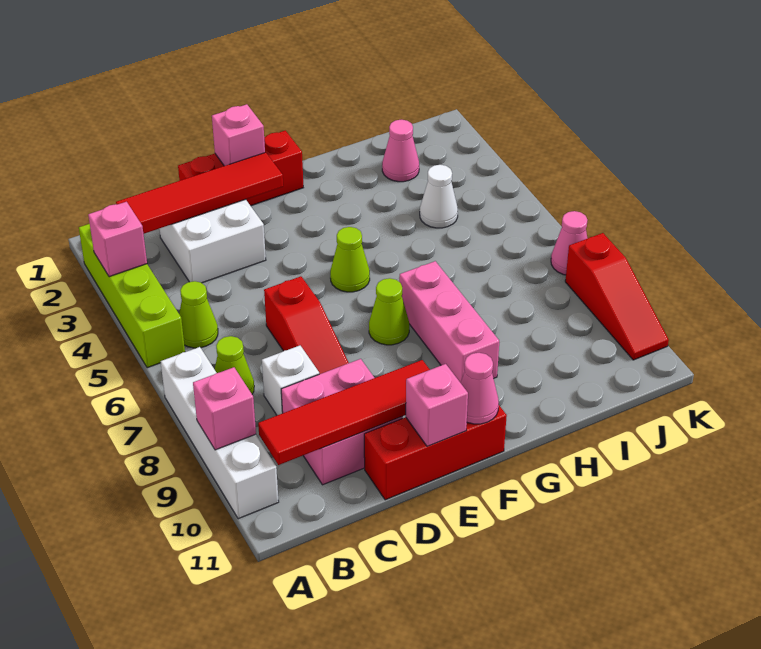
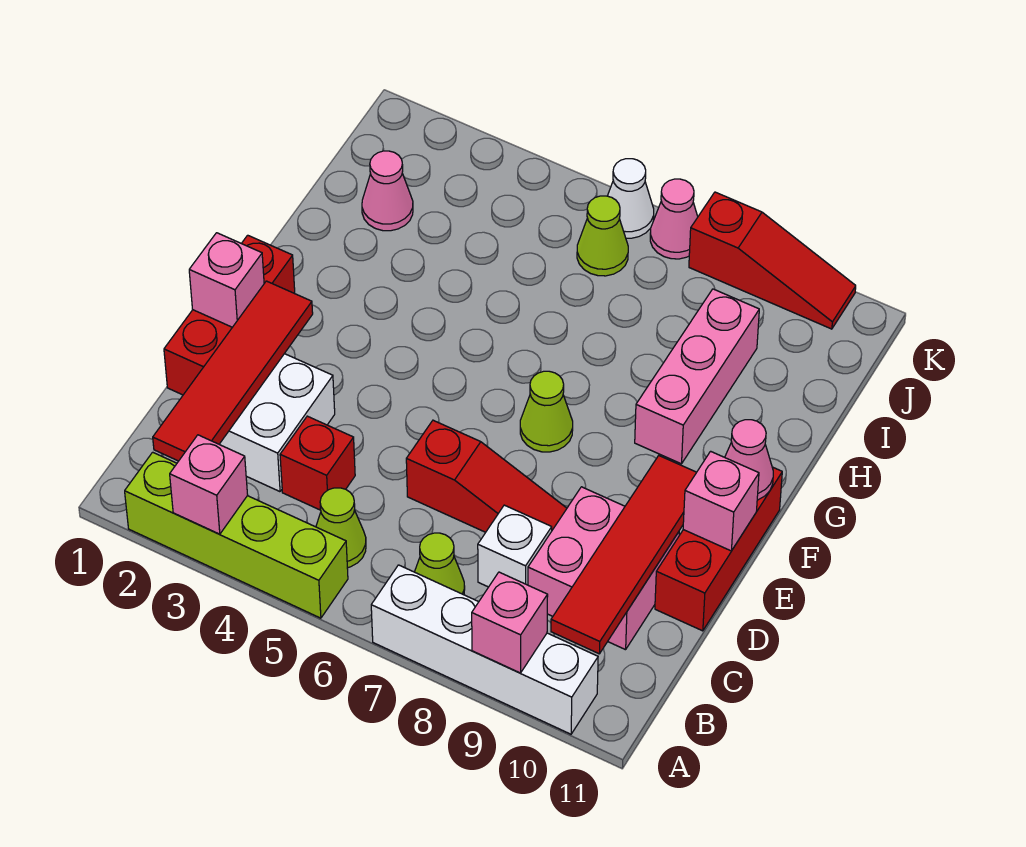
none -> red brick C4 level 1
lime cone F5 level 1 -> lime cone J6 level 1
pink brick G7:G9 level 1 -> pink brick G9:I9 level 1
white cone I4 level 1 -> white cone K6 level 1

